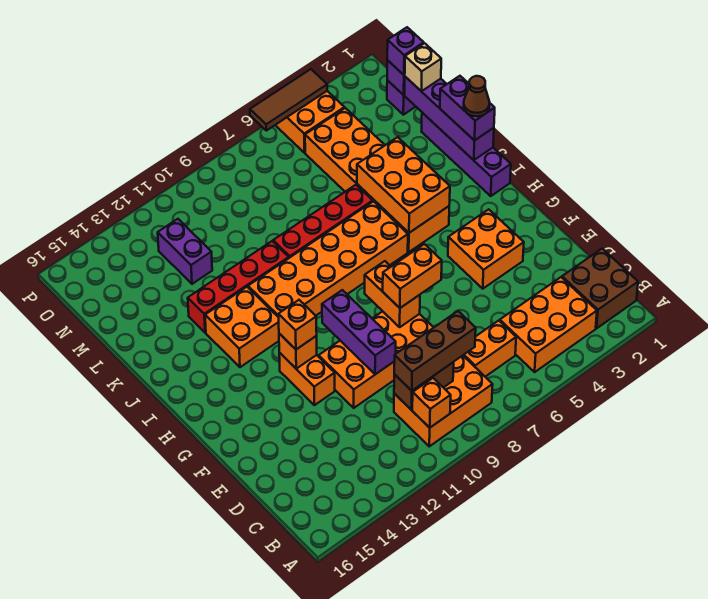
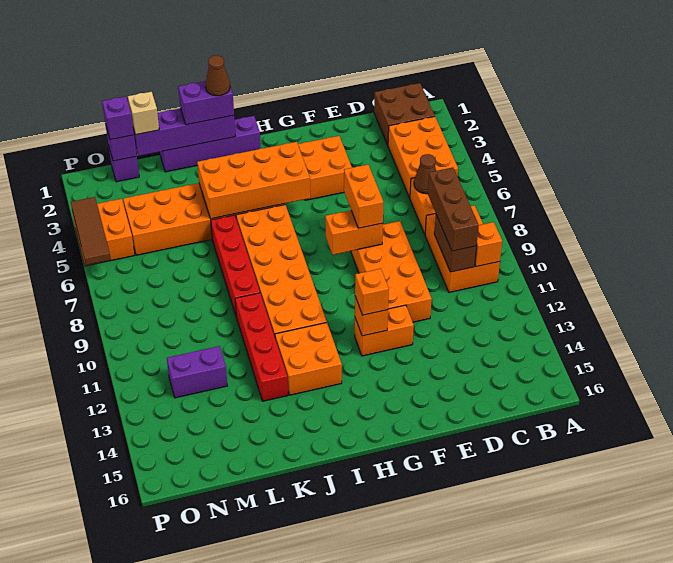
none -> brown cone C6 level 2
purple brick E10:G10 level 2 -> none
orange brick I4:K5 level 2 -> orange brick H4:K5 level 2

